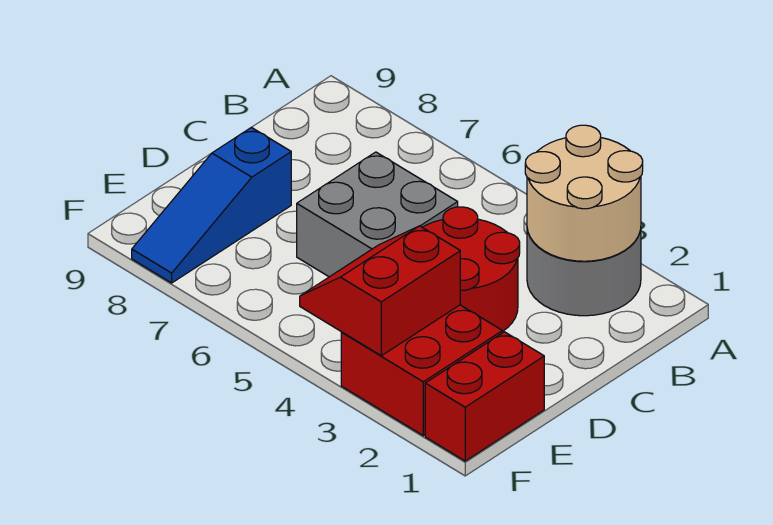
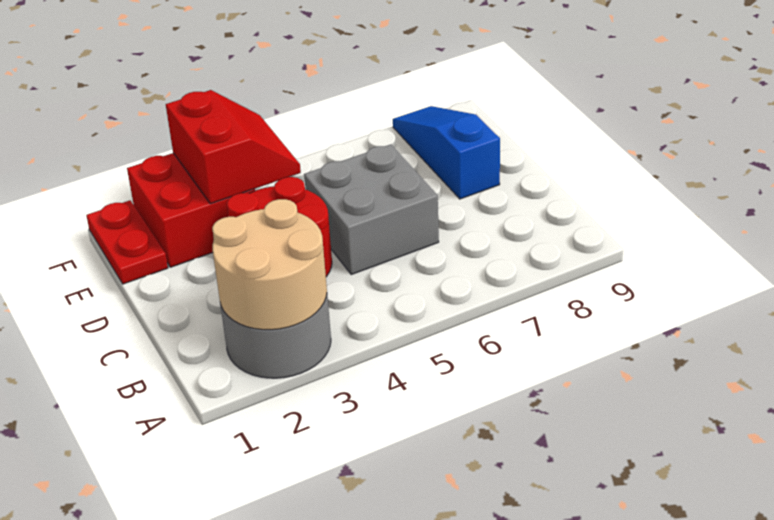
red brick E1:F1 level 1 -> red plate E1:F1 level 1

